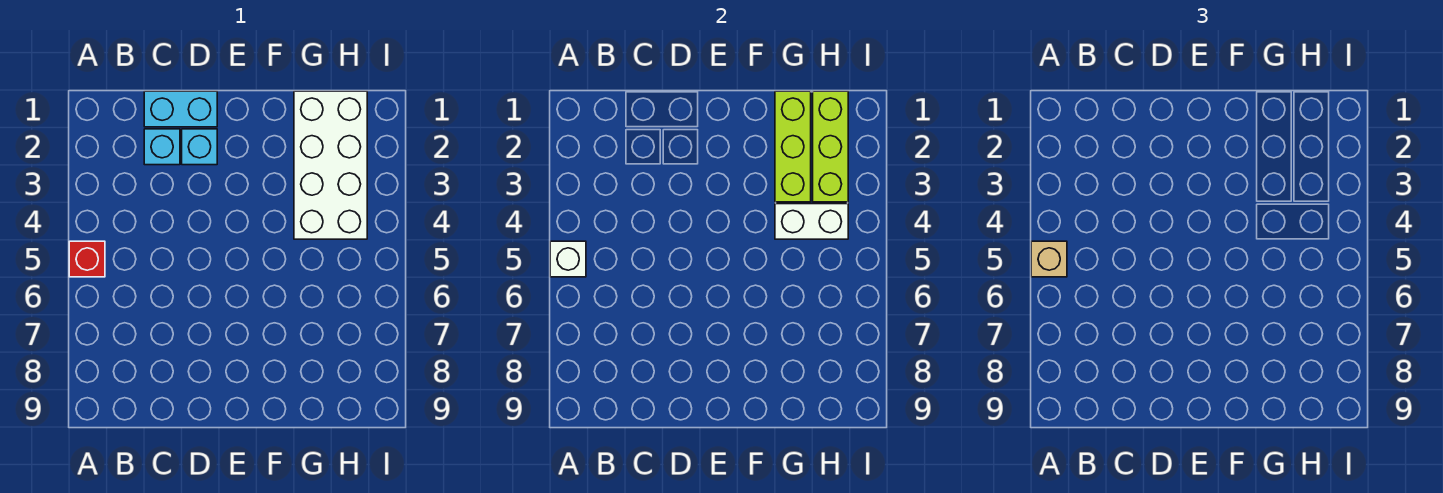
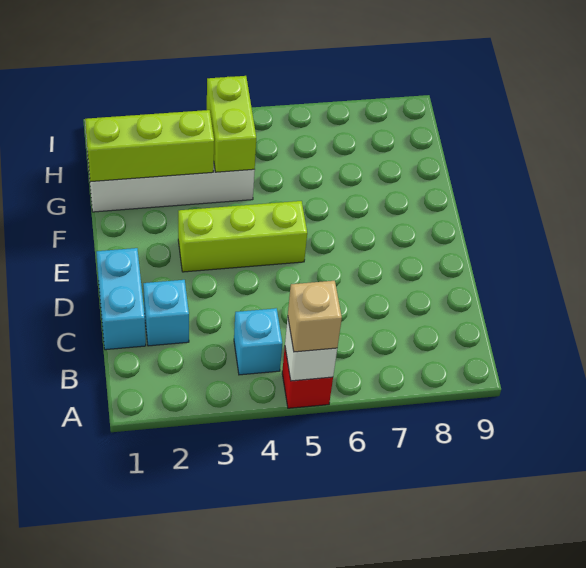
cyan brick D2 level 1 -> cyan brick B4 level 1
white brick G4:H4 level 2 -> lime brick G4:H4 level 2
lime brick H1:H3 level 2 -> lime brick E3:E5 level 1

